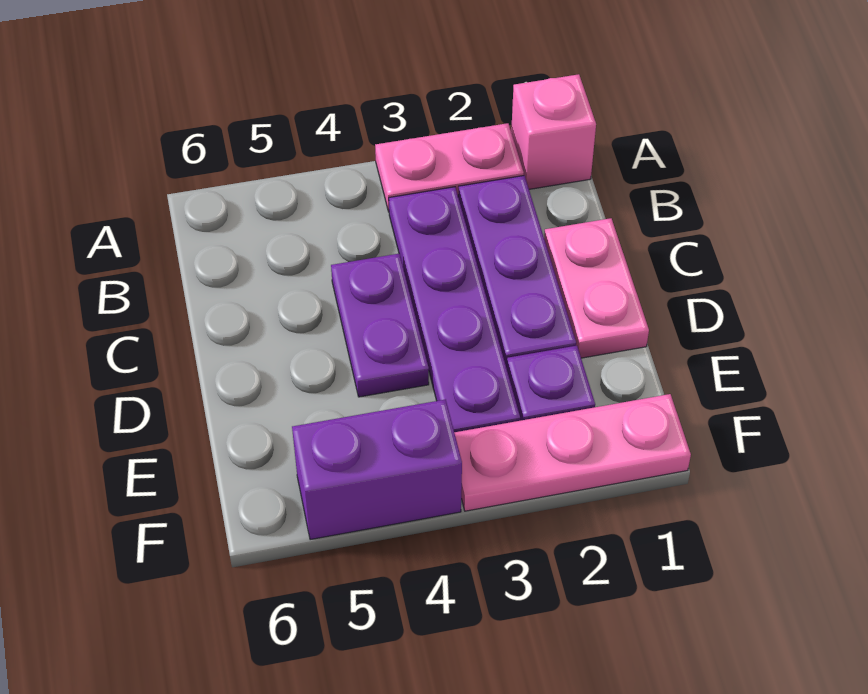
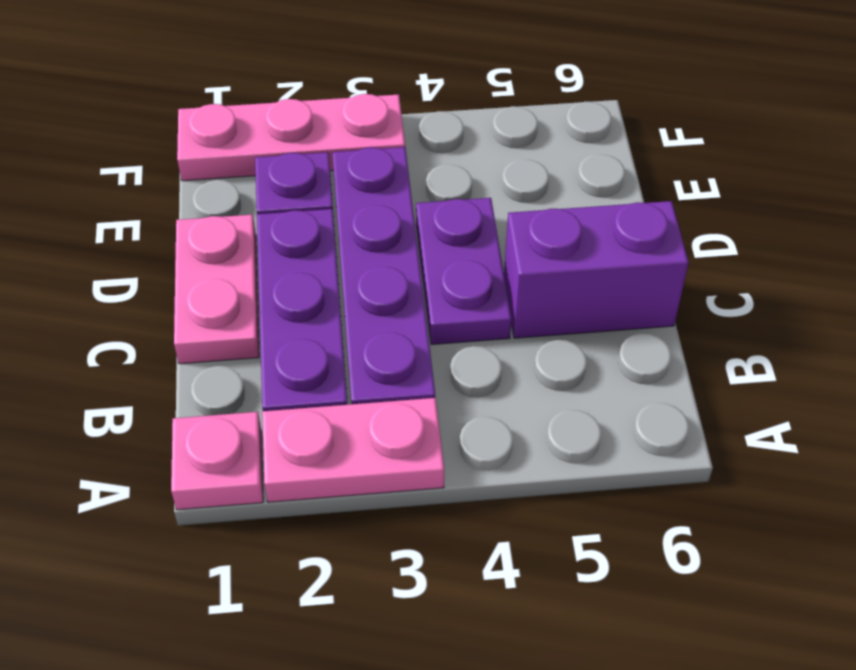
pink brick A1 level 1 -> pink plate A1 level 1
purple brick F4:F5 level 1 -> purple brick C5:C6 level 1

